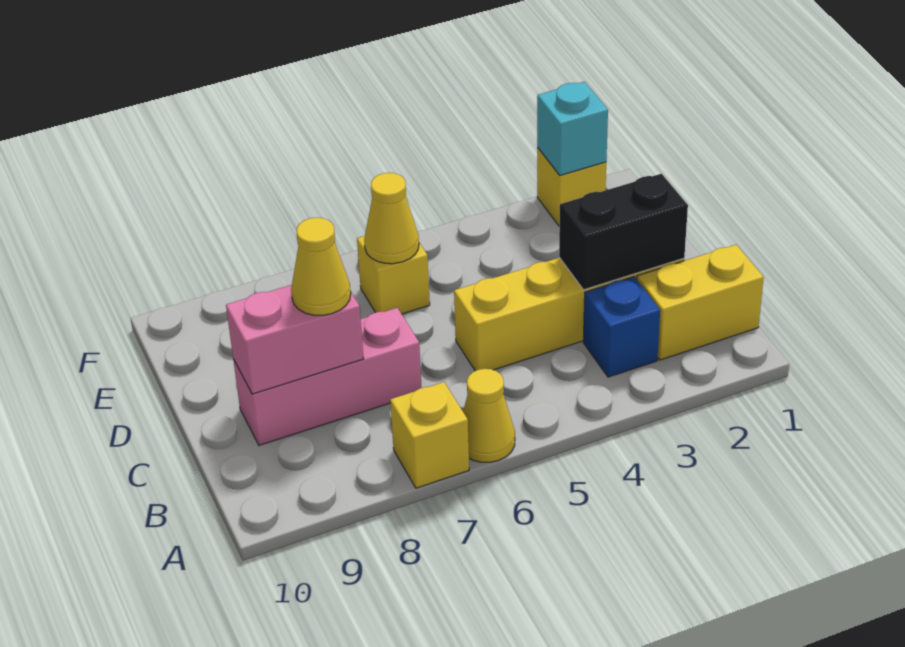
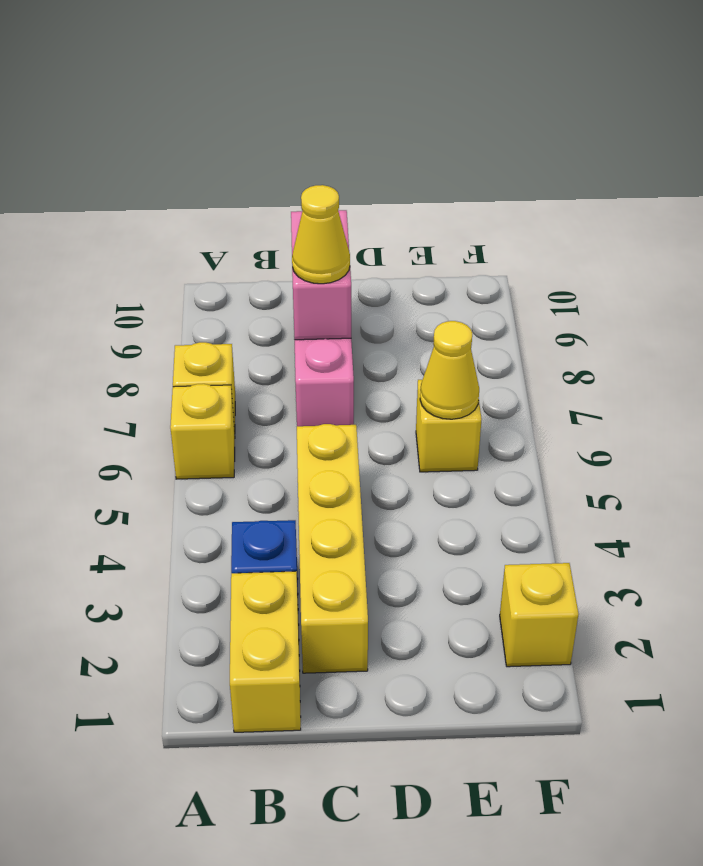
yellow cone A6 level 1 -> yellow brick A6 level 1
black brick C2:C3 level 2 -> none
cyan brick F2 level 2 -> none

